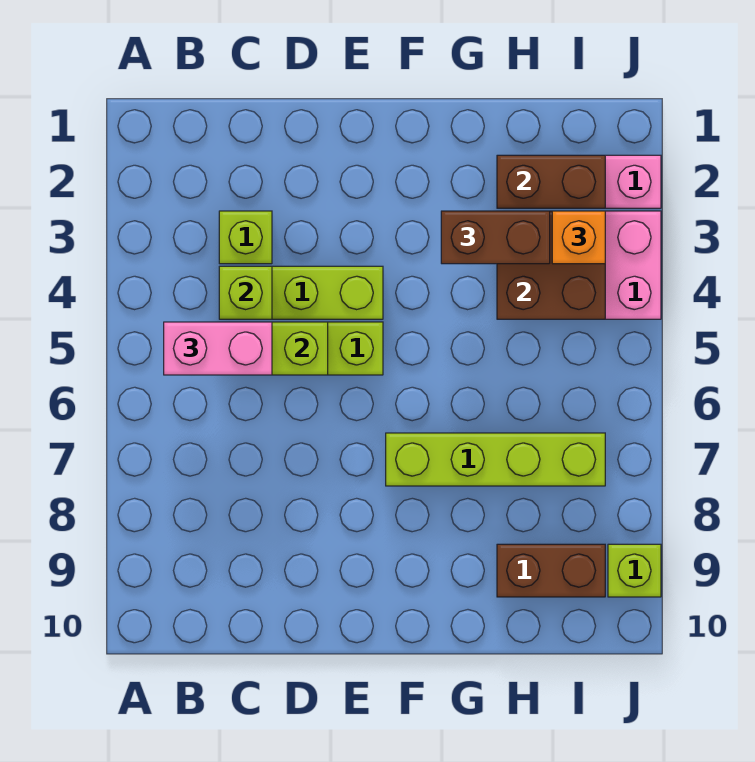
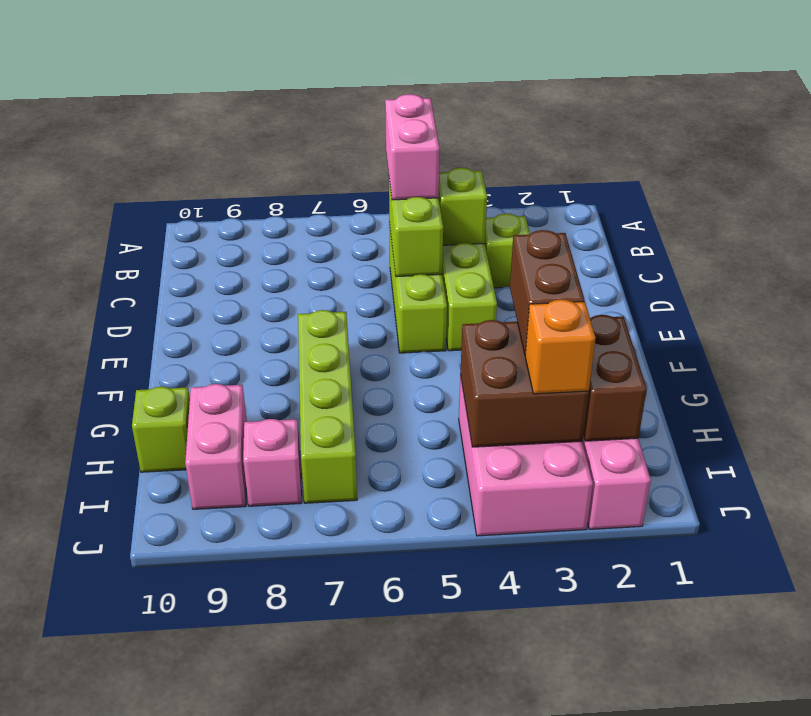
brown brick H9:I9 level 1 -> pink brick H9:I9 level 1
none -> pink brick I8 level 1
lime brick J9 level 1 -> lime brick H10 level 1

